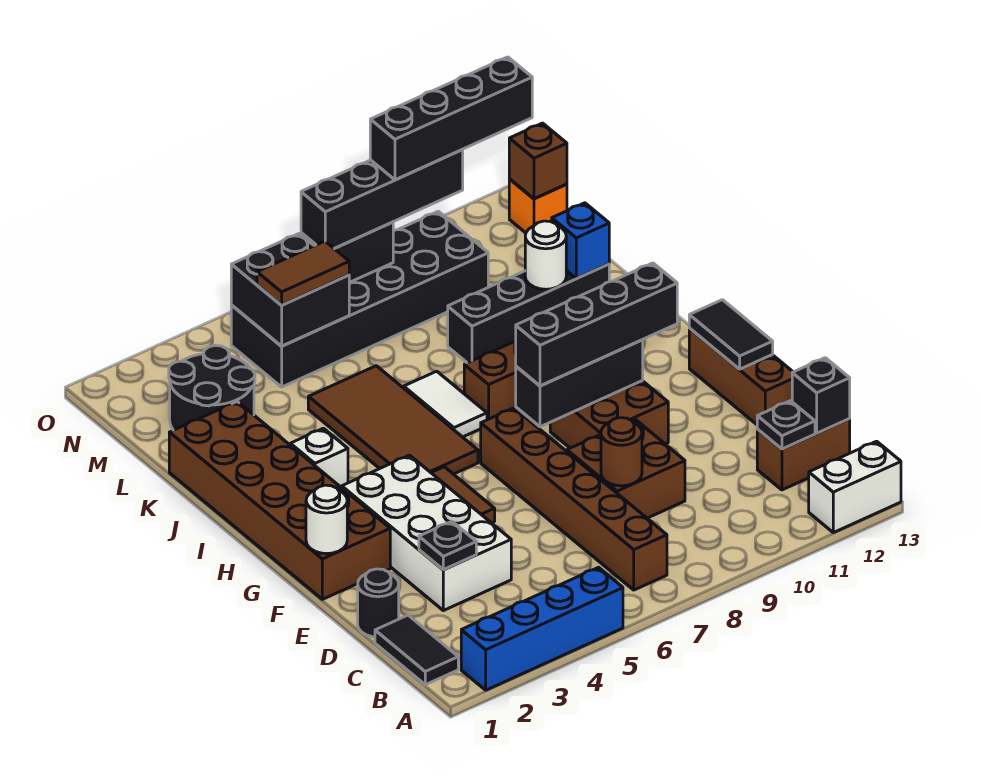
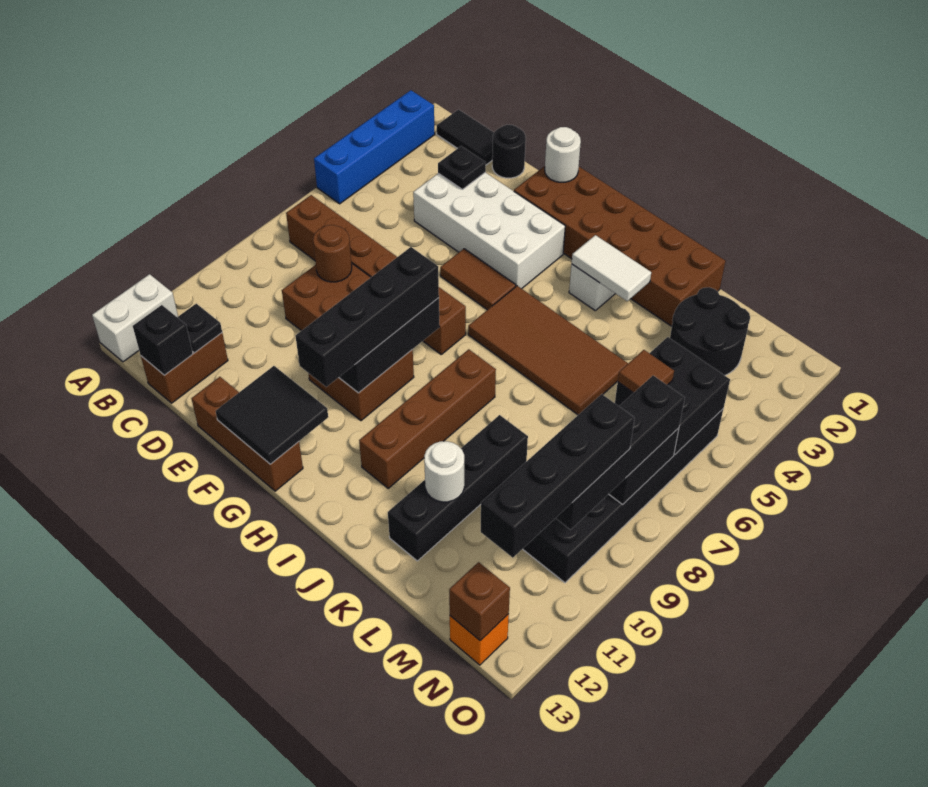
black tile F13:G13 level 2 -> black tile F12:G13 level 2
white tile I7:J7 level 1 -> white tile I3:J3 level 2
blue brick K12 level 2 -> none
brown tile M5:M6 level 3 -> brown tile M6 level 3

